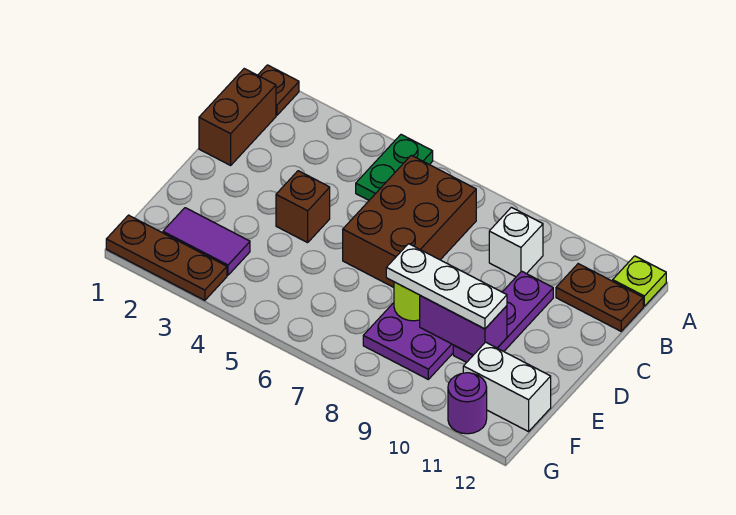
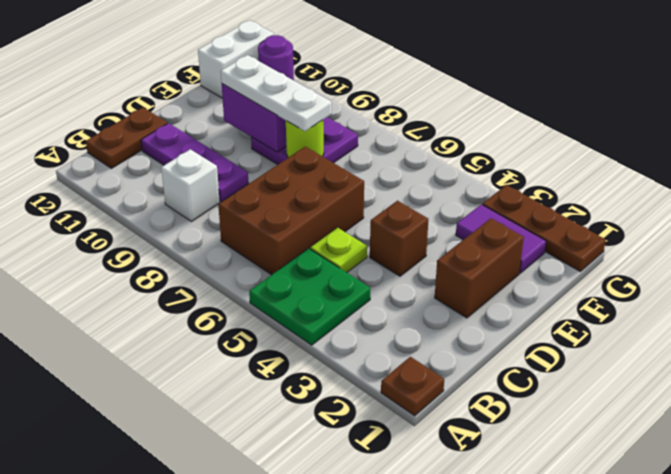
green plate A5:B5 level 1 -> green plate A4:B5 level 1
lime plate A12 level 1 -> lime plate C5 level 1
brown brick B1:C1 level 1 -> brown brick D2:E2 level 1
brown plate B11:B12 level 1 -> brown plate B12:C12 level 1
purple plate C10:E10 level 1 -> purple plate C9:C11 level 1
white brick F11:F12 level 1 -> white brick F12:G12 level 1

